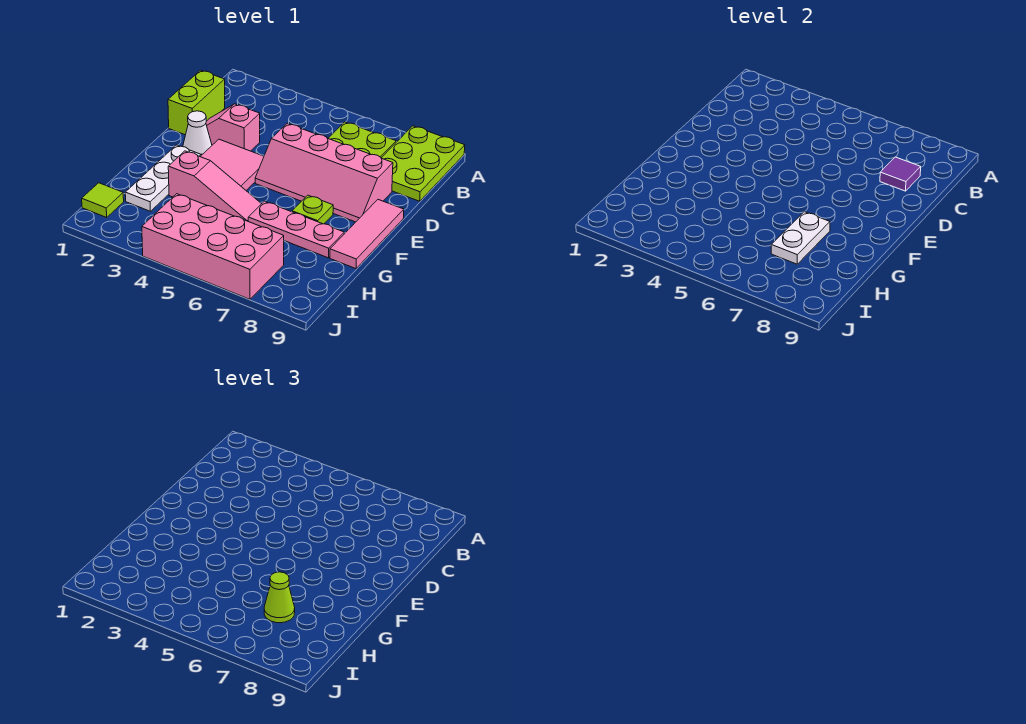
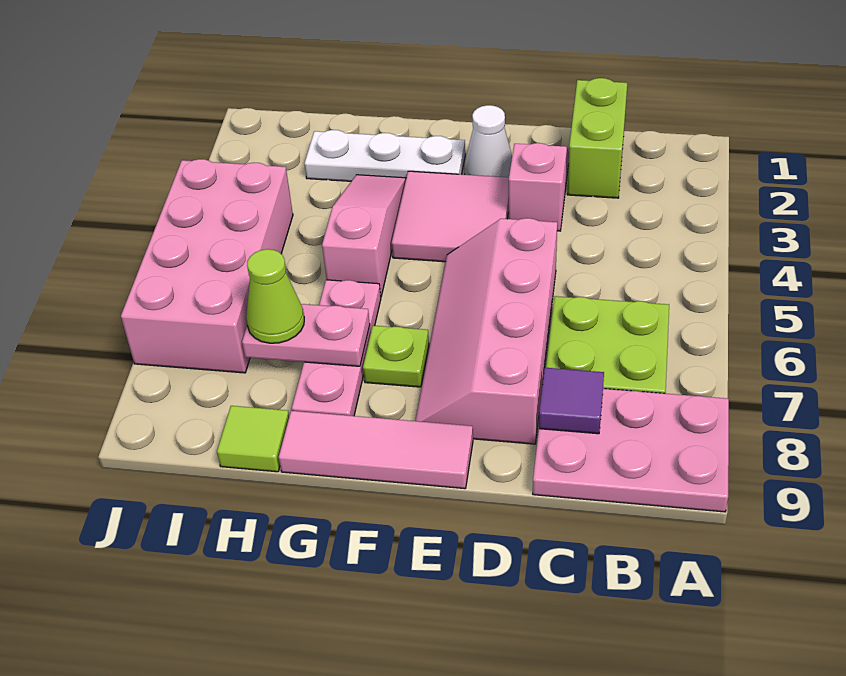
lime plate A8:C9 level 1 -> pink plate A8:C9 level 1
lime brick C1:D1 level 1 -> lime brick C1:C2 level 1
pink slope G3:G5 level 1 top 3 -> pink slope G3:G5 level 1 top 5
white plate G7:H7 level 2 -> pink plate G7:H7 level 2
lime tile I1 level 1 -> lime tile H9 level 1

